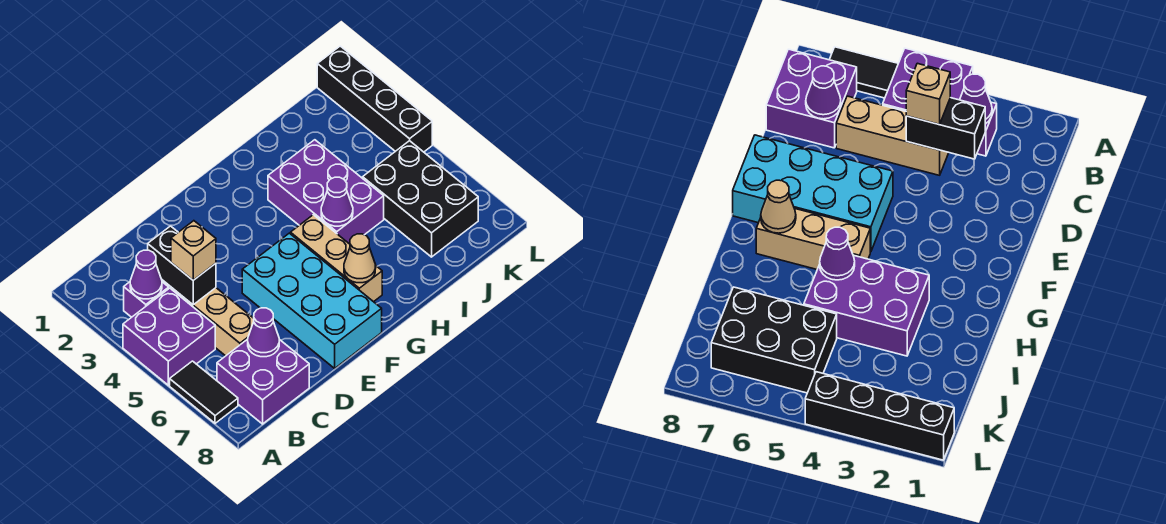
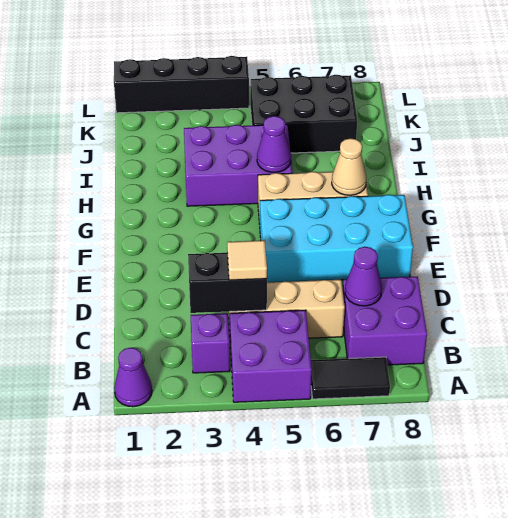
purple cone B3 level 2 -> purple cone A1 level 1
tan brick C4 level 3 -> tan tile C4 level 3

